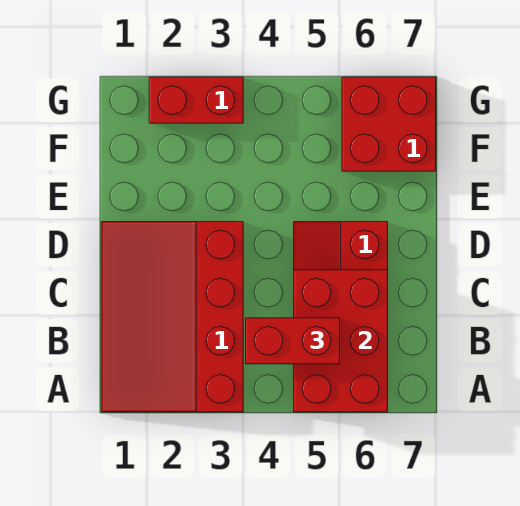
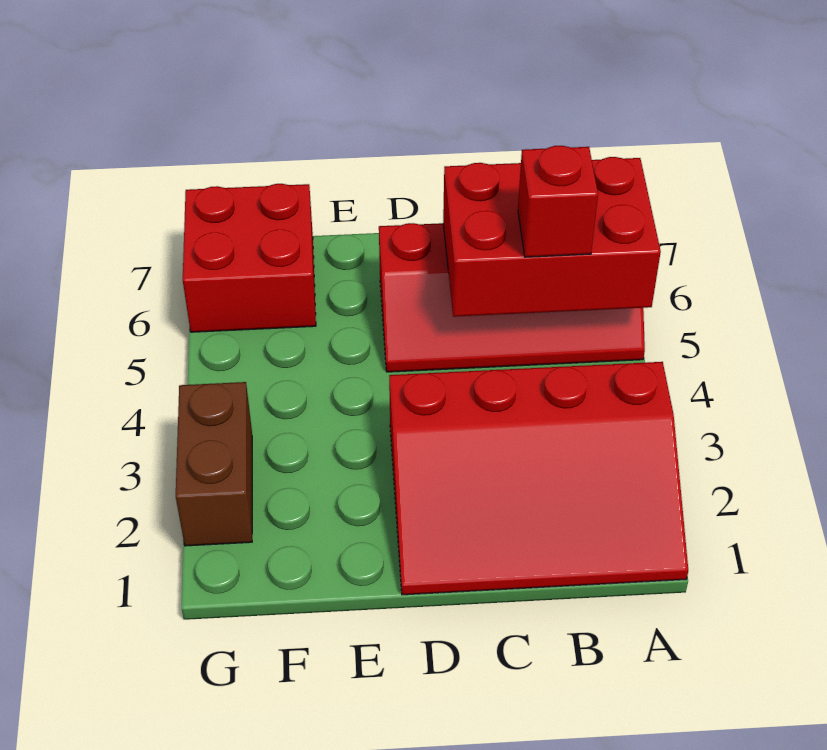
red brick B4:B5 level 3 -> red brick B5 level 3
red brick G2:G3 level 1 -> brown brick G2:G3 level 1

